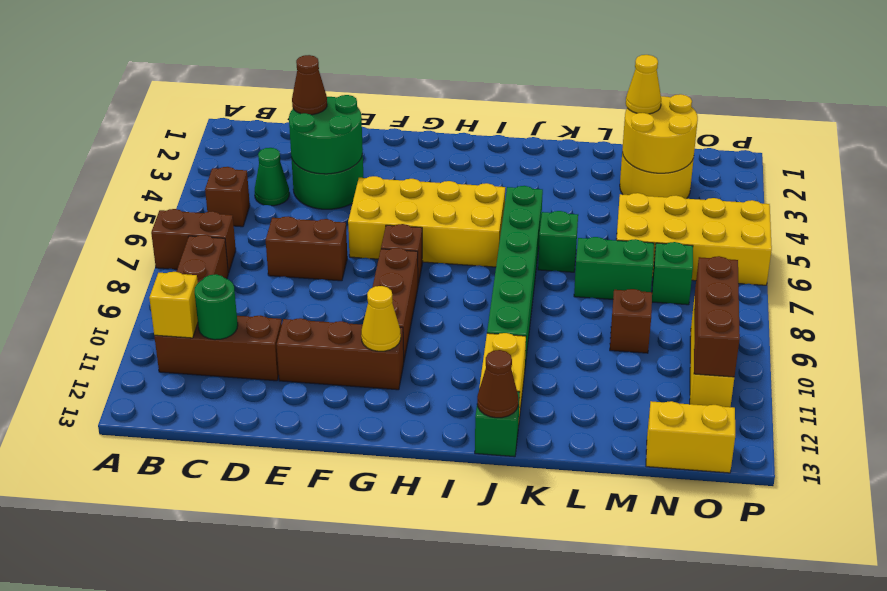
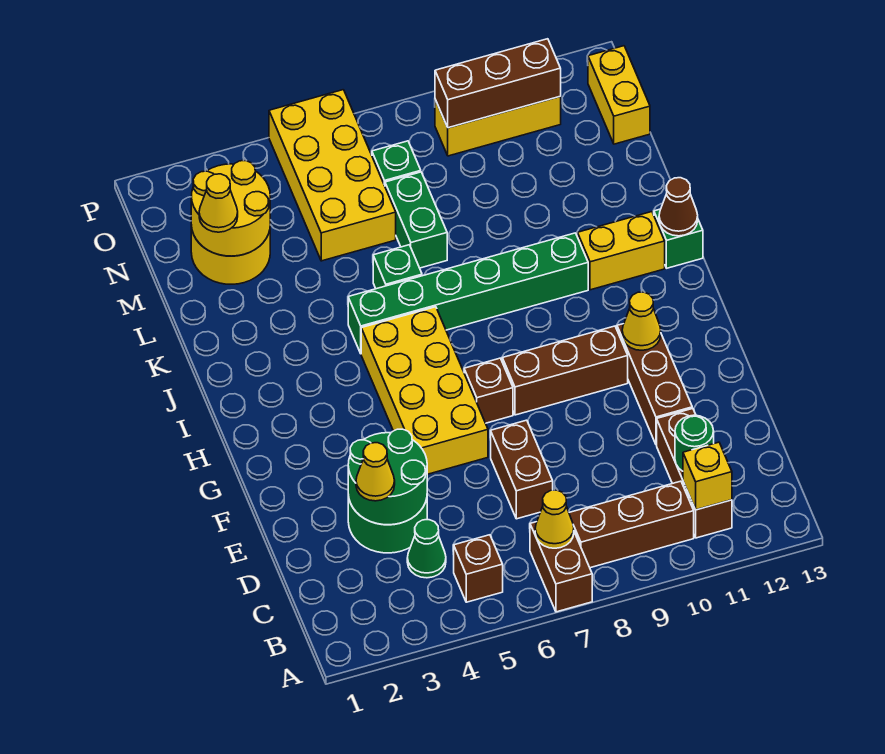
none -> yellow cone B7 level 2
brown cone D3 level 3 -> yellow cone D3 level 3
brown brick M9 level 1 -> none

